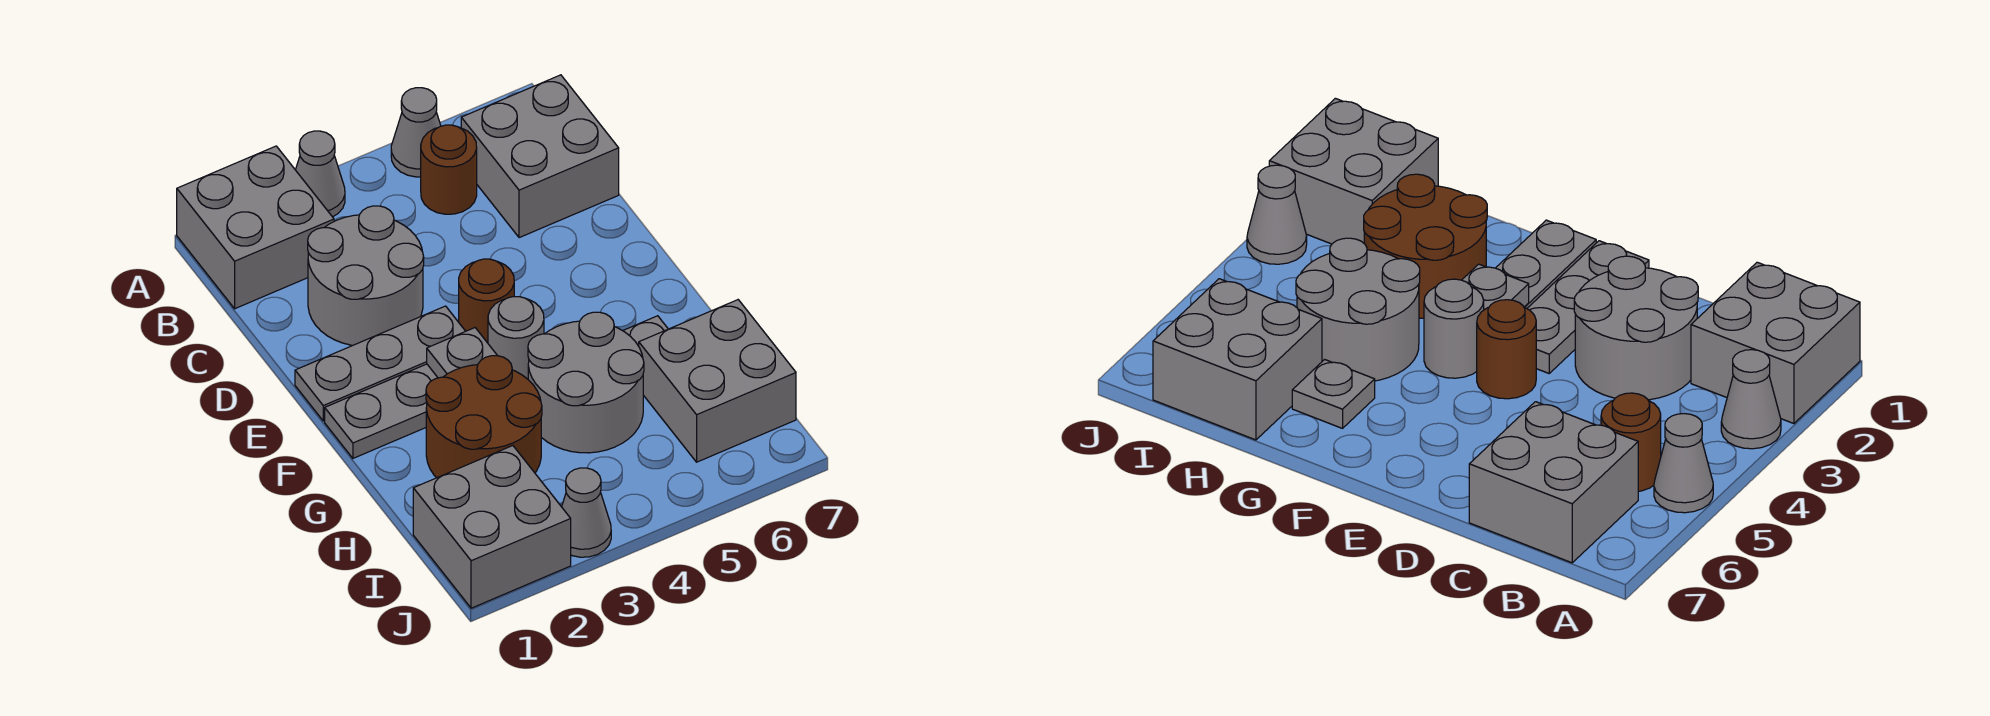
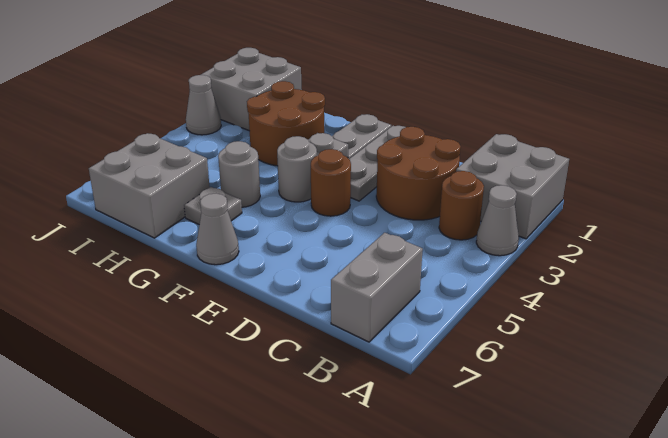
grey cone A5 level 1 -> grey cone F7 level 1
brown round brick B5 level 1 -> brown round brick B3 level 1
grey brick B6:C7 level 1 -> grey brick B6:B7 level 1
grey round brick C2:D3 level 1 -> brown round brick C2:D3 level 1
grey round brick G4:H5 level 1 -> grey round brick G5 level 1

